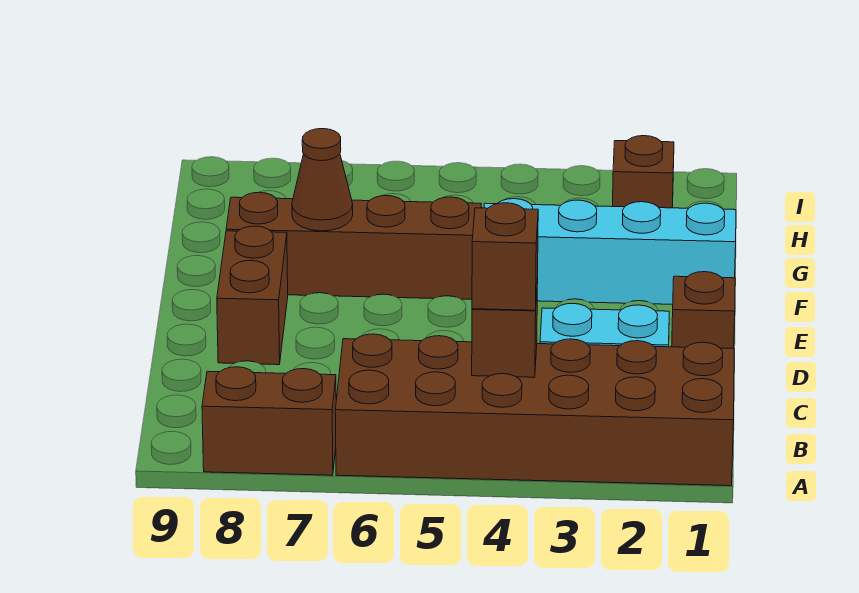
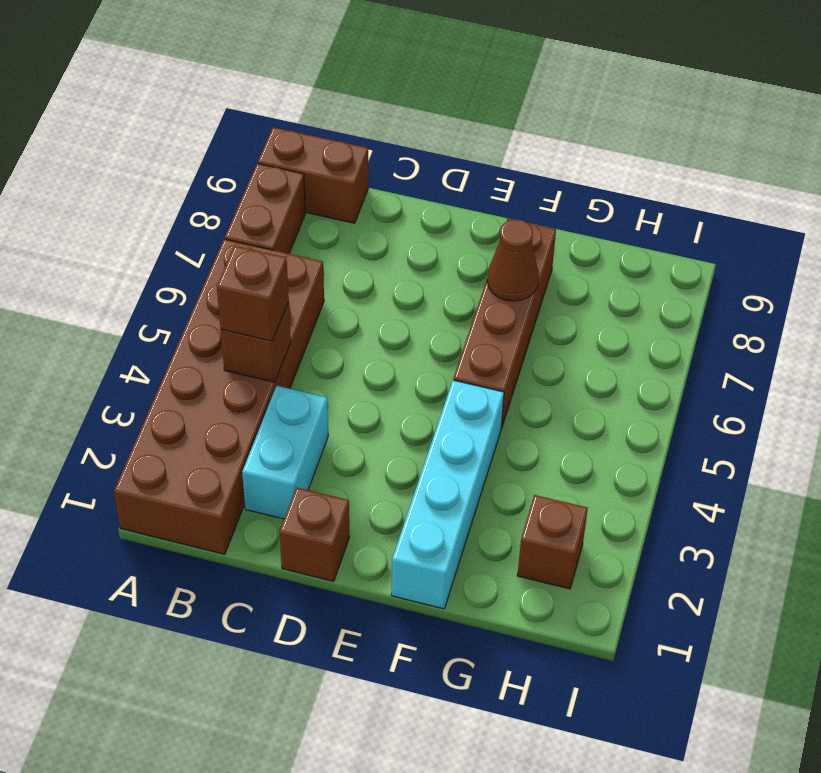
brown brick D8:E8 level 1 -> brown brick A9:B9 level 1

